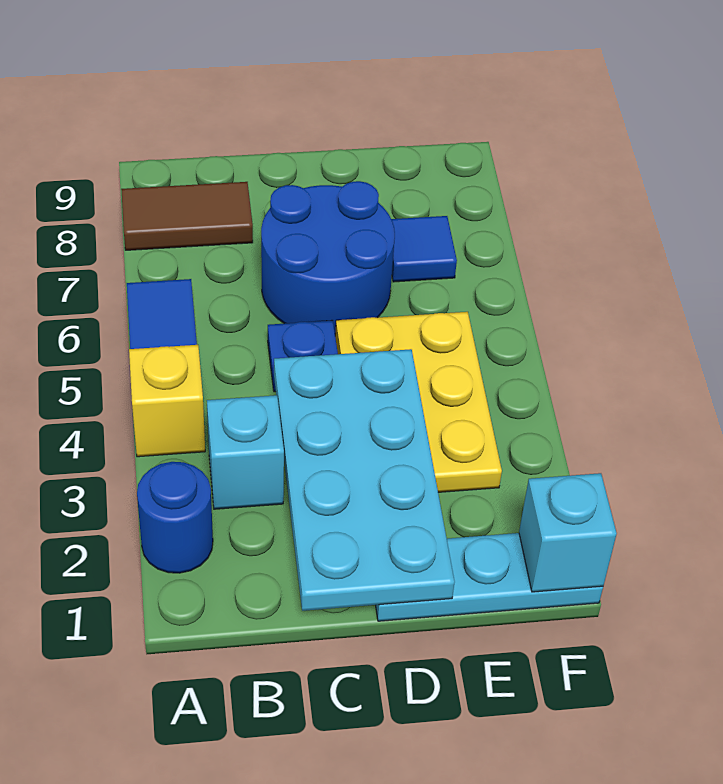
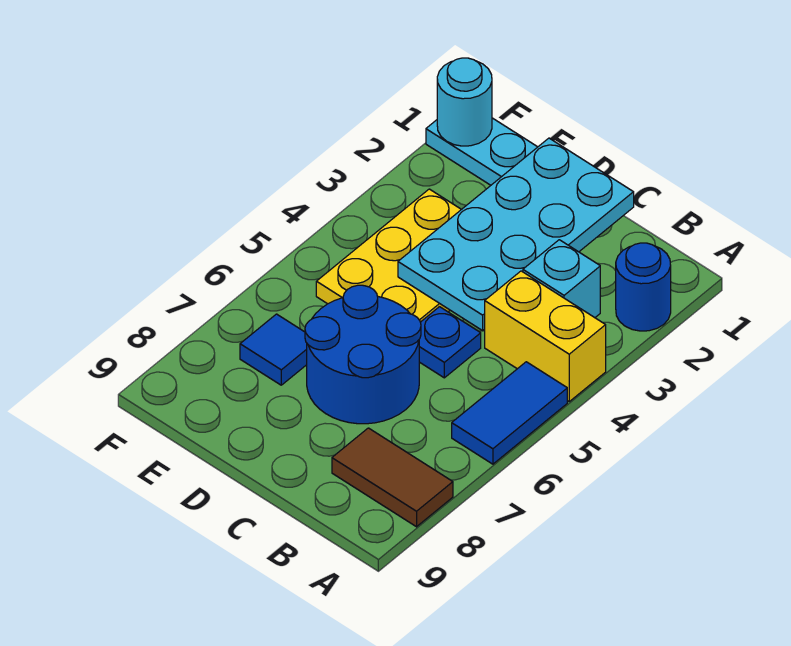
yellow brick A4 level 1 -> yellow brick A4:B4 level 1
cyan brick F1 level 2 -> cyan round brick F1 level 2

